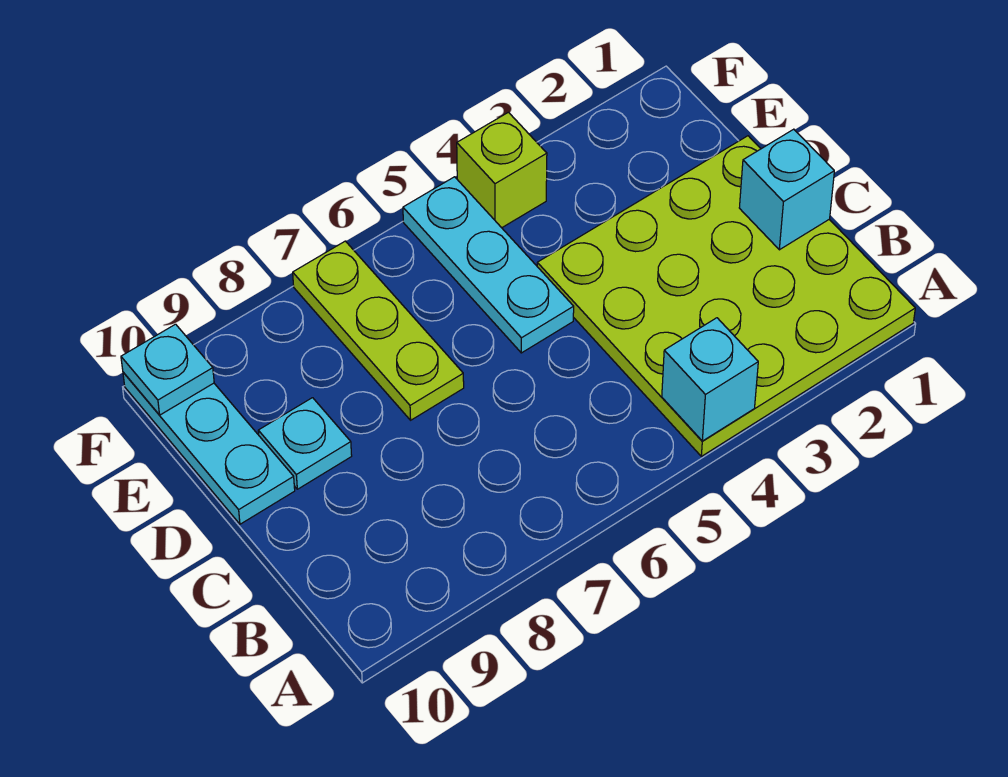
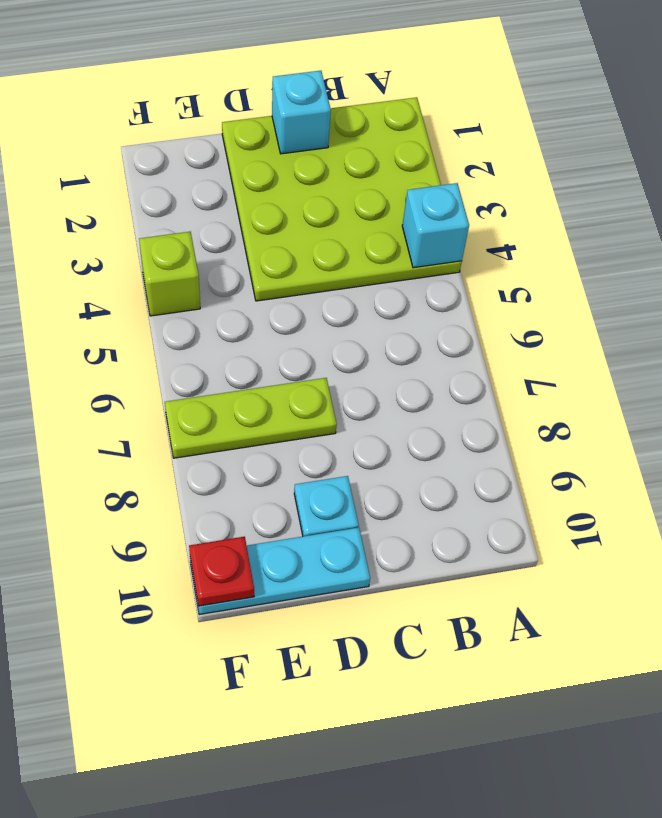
cyan plate D5:F5 level 1 -> none
cyan plate F10 level 2 -> red plate F10 level 2

